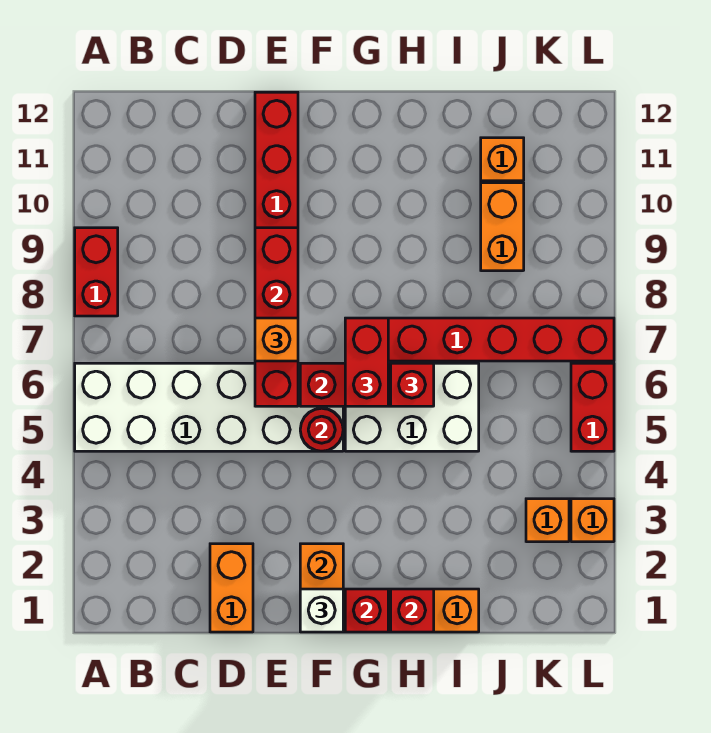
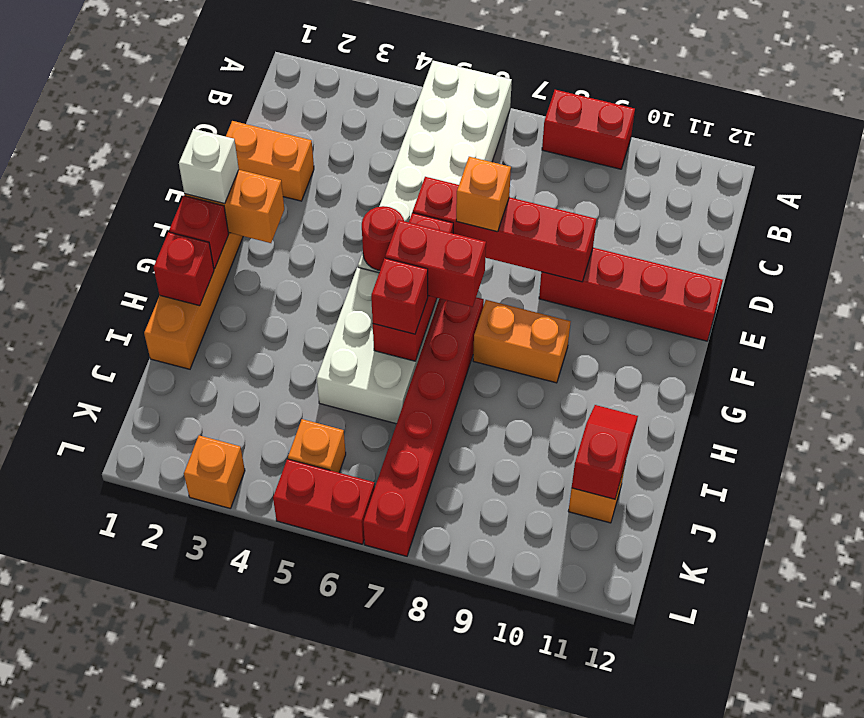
none -> red slope I11:J11 level 2 top J
orange brick J9:J10 level 1 -> orange brick G8:G9 level 1
orange brick K3 level 1 -> orange brick K5 level 1

